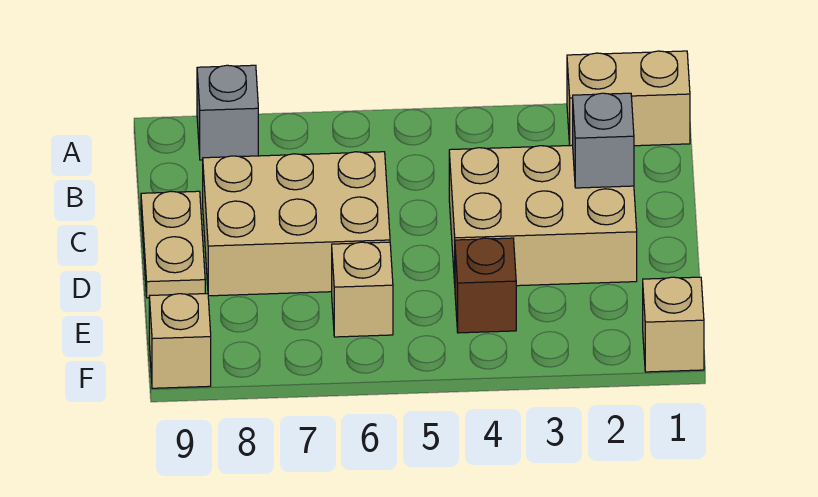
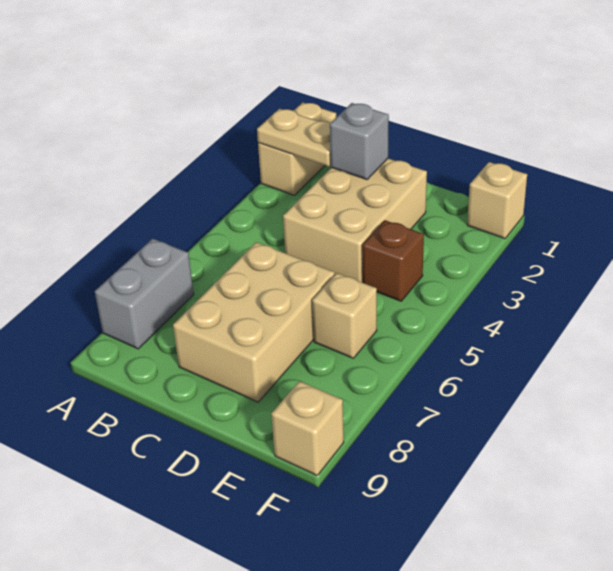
grey brick A8 level 1 -> grey brick A7:A8 level 1
tan plate C9:D9 level 1 -> tan plate A2:B2 level 2

